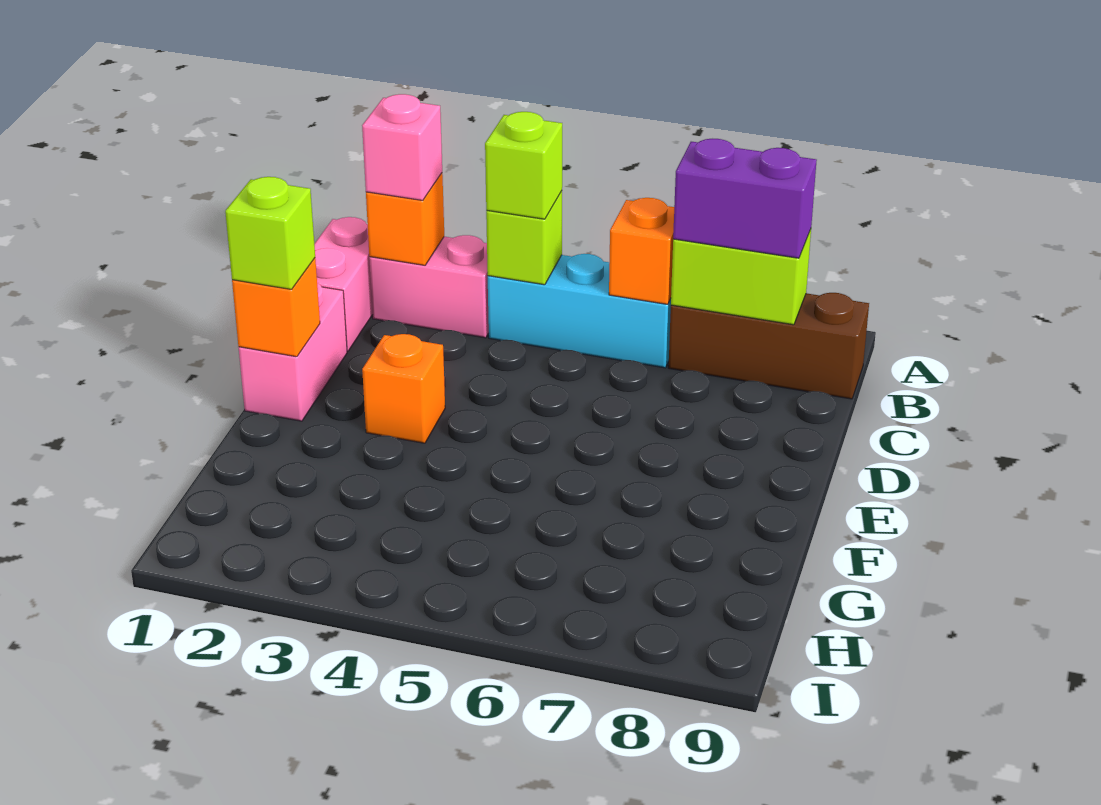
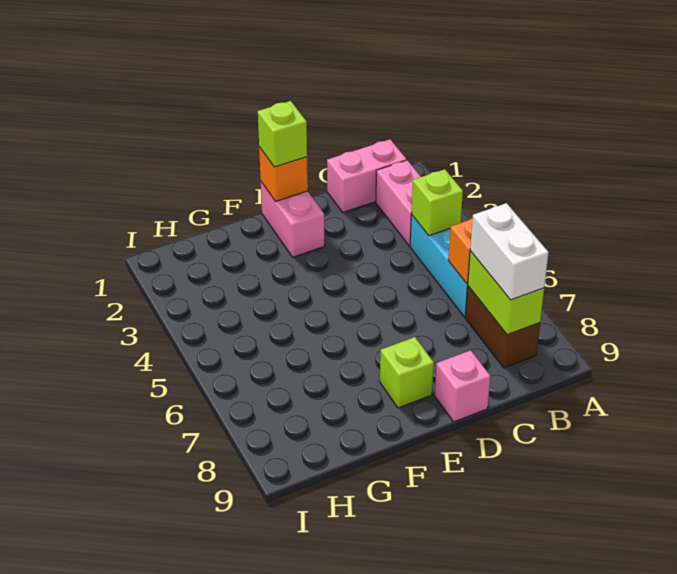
orange brick B2 level 2 -> none
pink brick B2 level 3 -> pink brick D9 level 1
lime brick B4 level 3 -> lime brick E8 level 1
brown brick B7:B9 level 1 -> brown brick B7:B8 level 1
purple brick B7:B8 level 3 -> white brick B7:B8 level 3
pink brick D1:E1 level 1 -> pink brick E1:E2 level 1
orange brick E3 level 1 -> none

